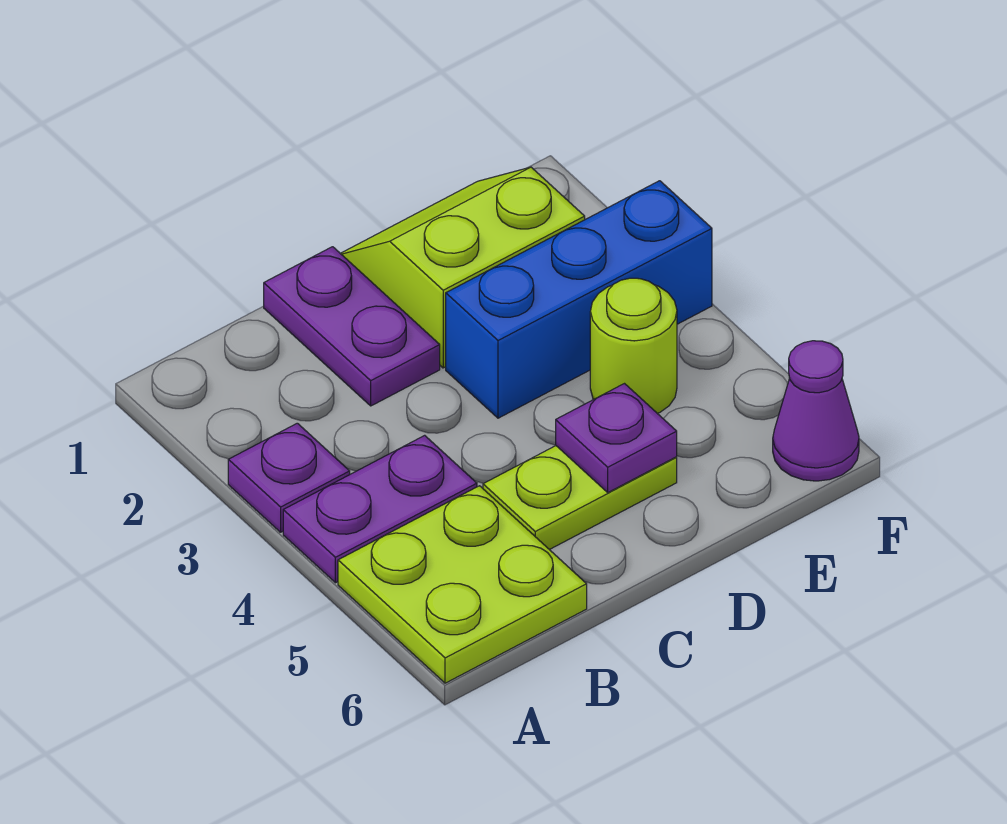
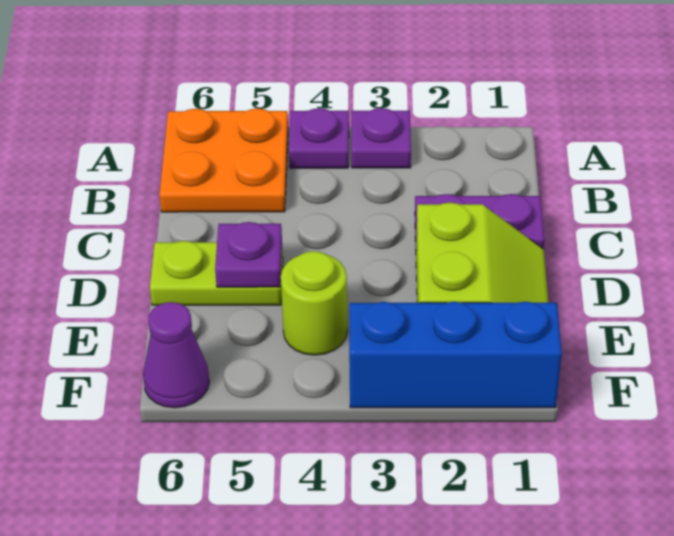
purple plate A4:B4 level 1 -> purple plate A4 level 1
lime plate A5:B6 level 1 -> orange plate A5:B6 level 1
lime plate C5:D5 level 1 -> lime plate D5:D6 level 1
blue brick D3:F3 level 1 -> blue brick F1:F3 level 1

